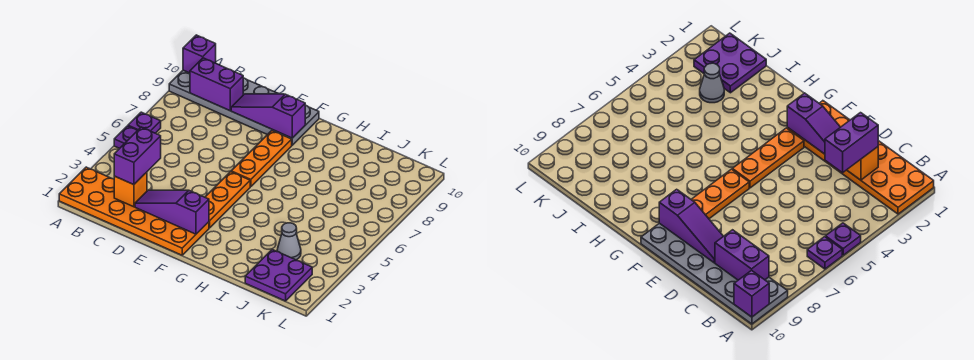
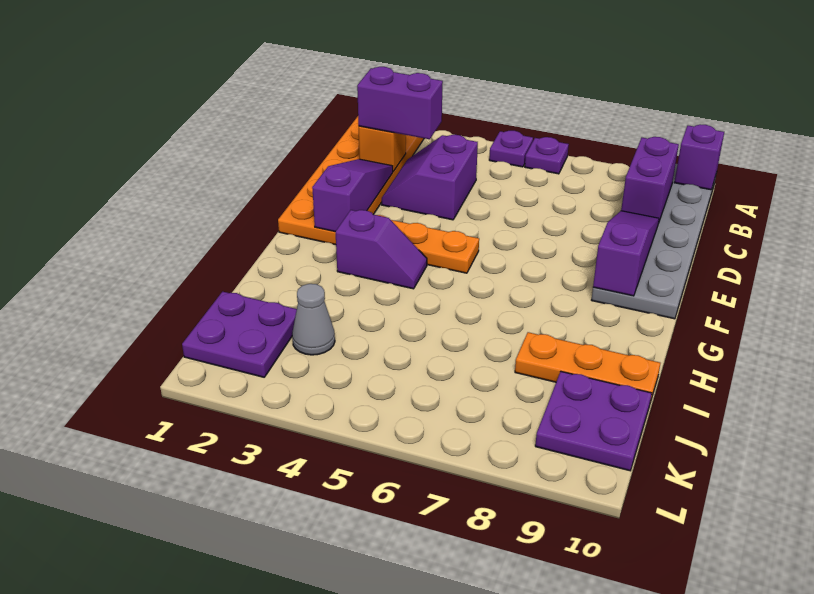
none -> purple slope C3:D4 level 1 top 4
orange plate F6:F8 level 1 -> orange plate I8:I10 level 1
none -> purple slope G3:G4 level 1 top 3
none -> purple plate J9:K10 level 1

